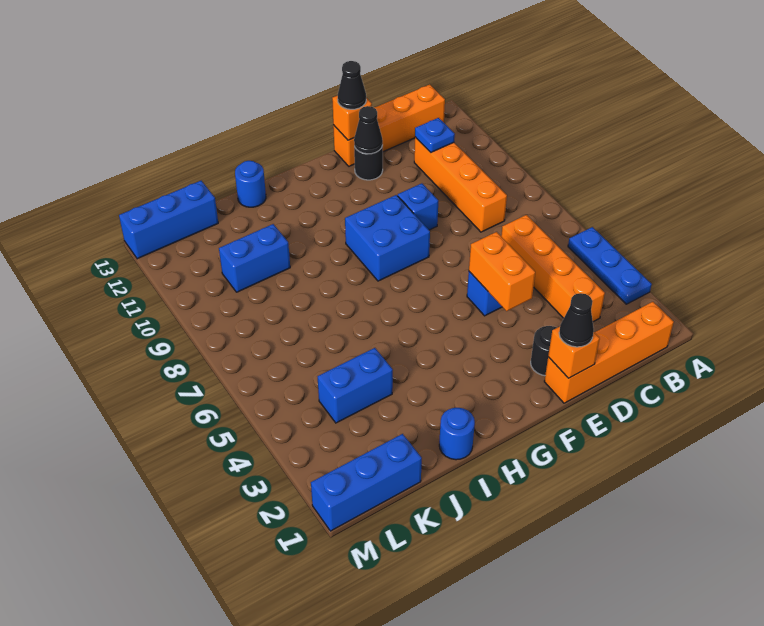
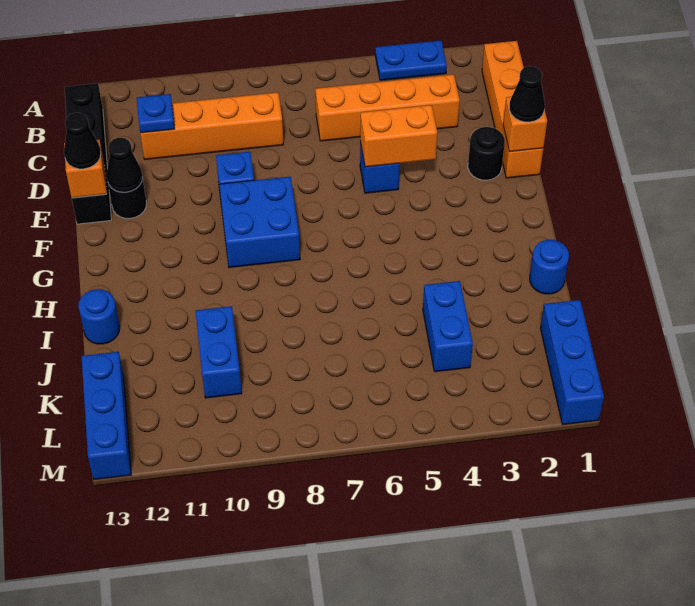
blue plate A3:A5 level 1 -> blue plate A3:A4 level 1
orange brick B13:E13 level 1 -> black brick B13:E13 level 1

